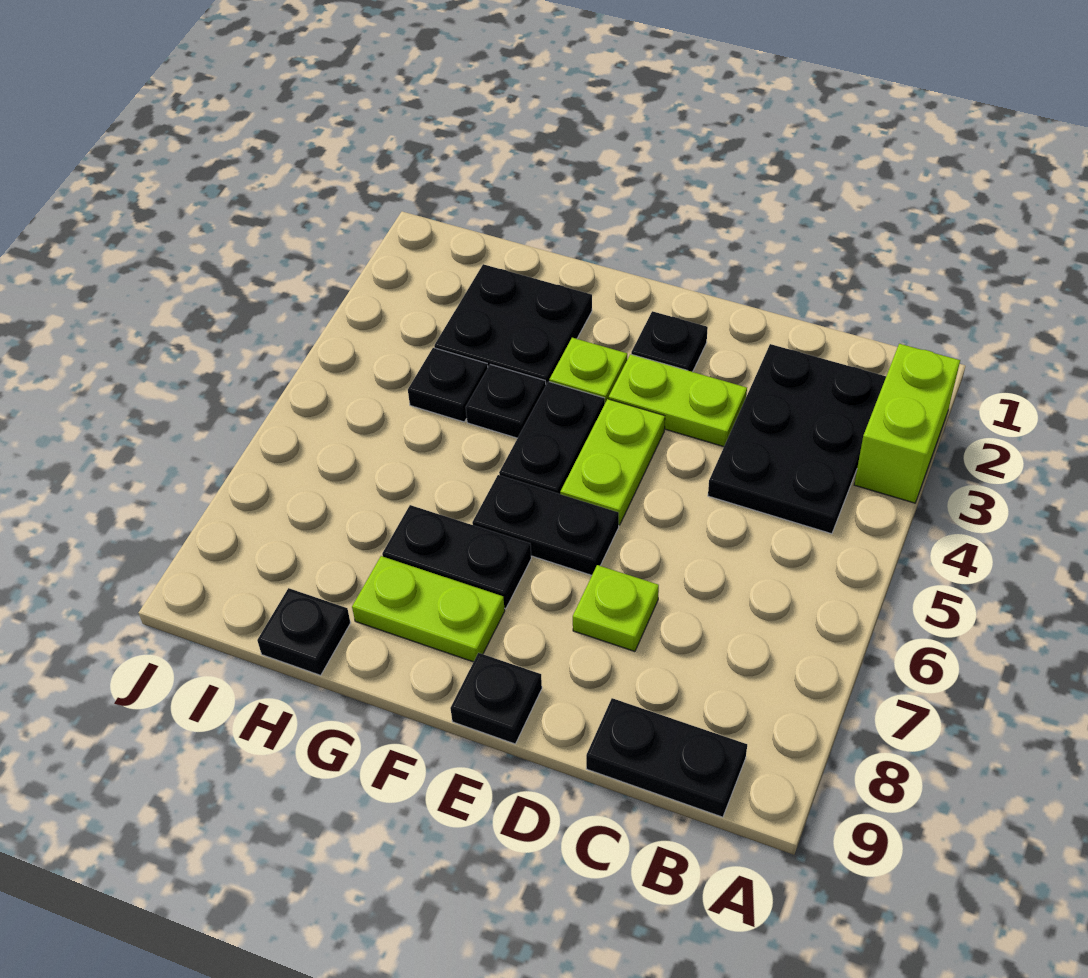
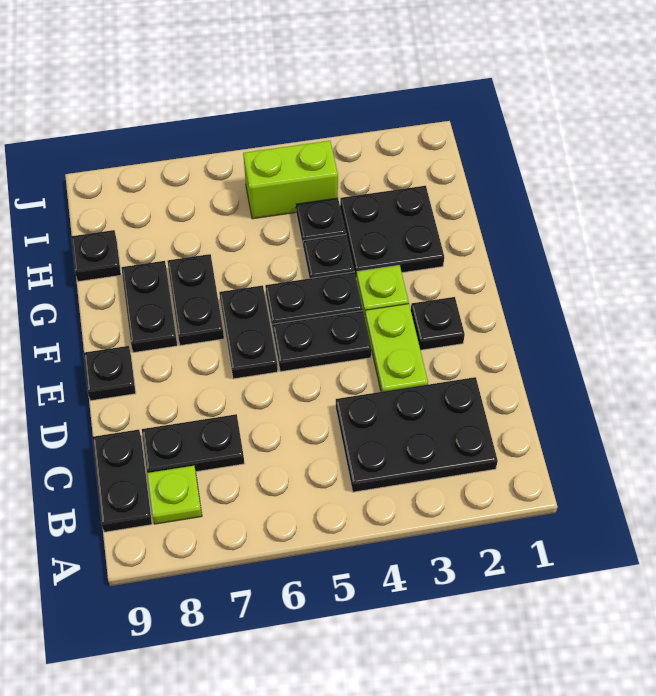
lime brick A2:A3 level 1 -> lime brick I4:I5 level 1
none -> black plate C7:C8 level 1
lime plate D7 level 1 -> lime plate B8 level 1
lime plate E4:E5 level 1 -> black plate E4:E5 level 1
lime plate F8:G8 level 1 -> black plate F8:G8 level 1

